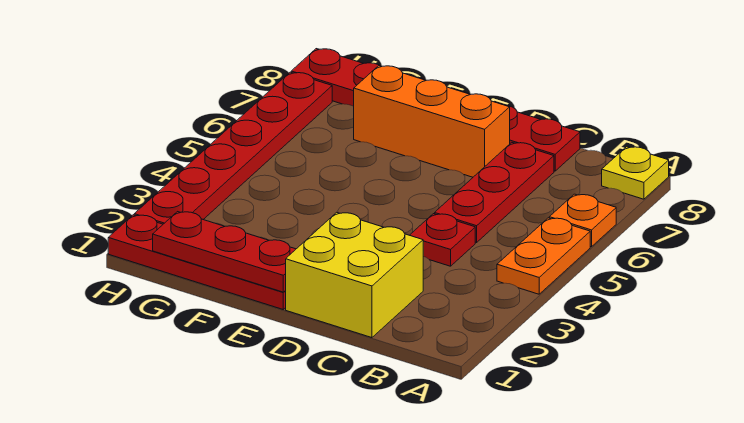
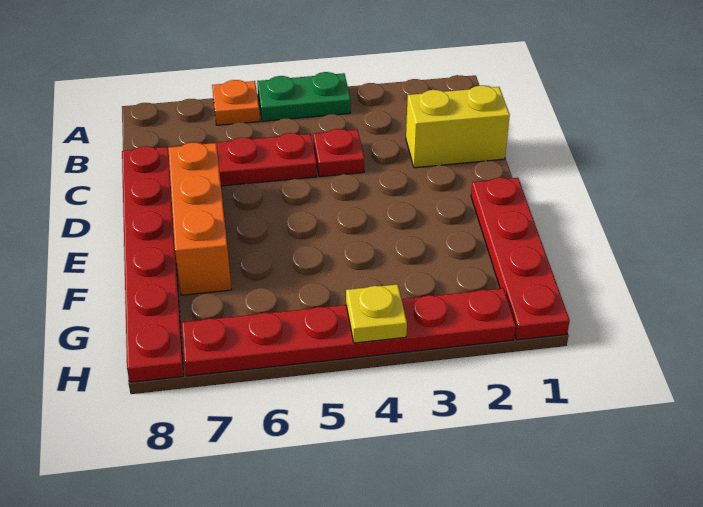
orange plate A4:A5 level 1 -> green plate A4:A5 level 1
yellow plate A8 level 1 -> yellow plate H4 level 2
yellow brick C1:D2 level 1 -> yellow brick C1:C2 level 1
red plate E1:G1 level 2 -> none

